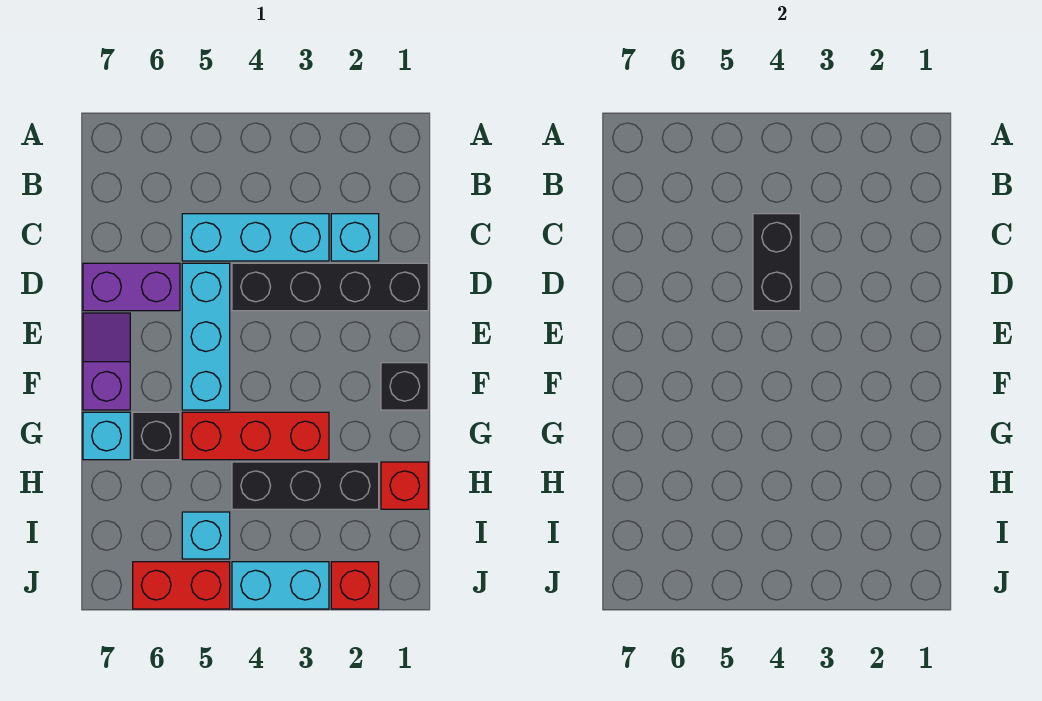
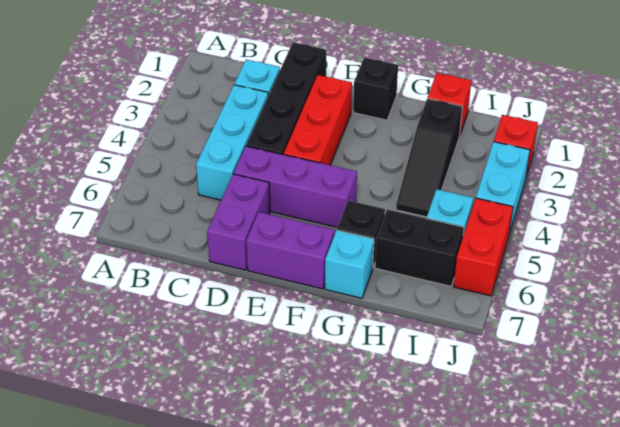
black brick C4:D4 level 2 -> black brick H6:I6 level 1
cyan brick D5:F5 level 1 -> purple brick D5:F5 level 1
purple slope E7:F7 level 1 top F -> purple brick E7:F7 level 1
red brick G3:G5 level 1 -> red brick E2:E4 level 1
black brick H2:H4 level 1 -> black slope H2:H4 level 1 top 2

